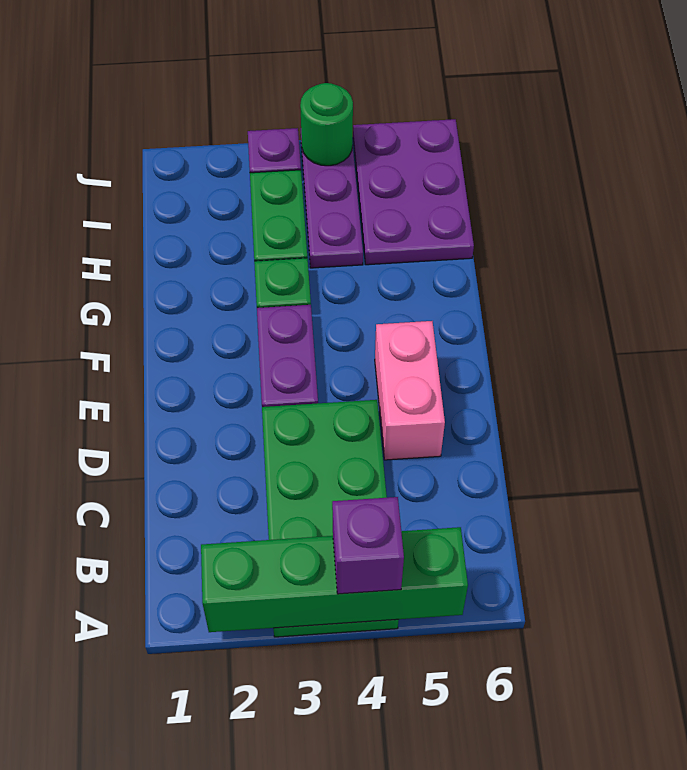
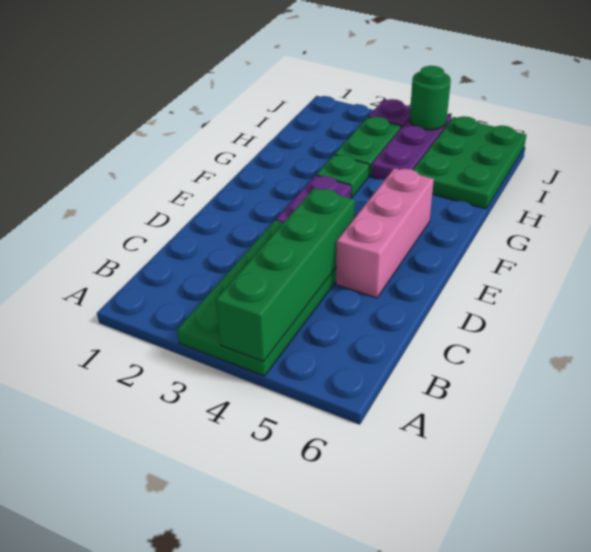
green brick A2:A5 level 2 -> green brick A4:D4 level 2
purple brick A4 level 3 -> none
pink brick D5:E5 level 1 -> pink brick D5:F5 level 1
purple plate H5:J6 level 1 -> green plate H5:J6 level 1

